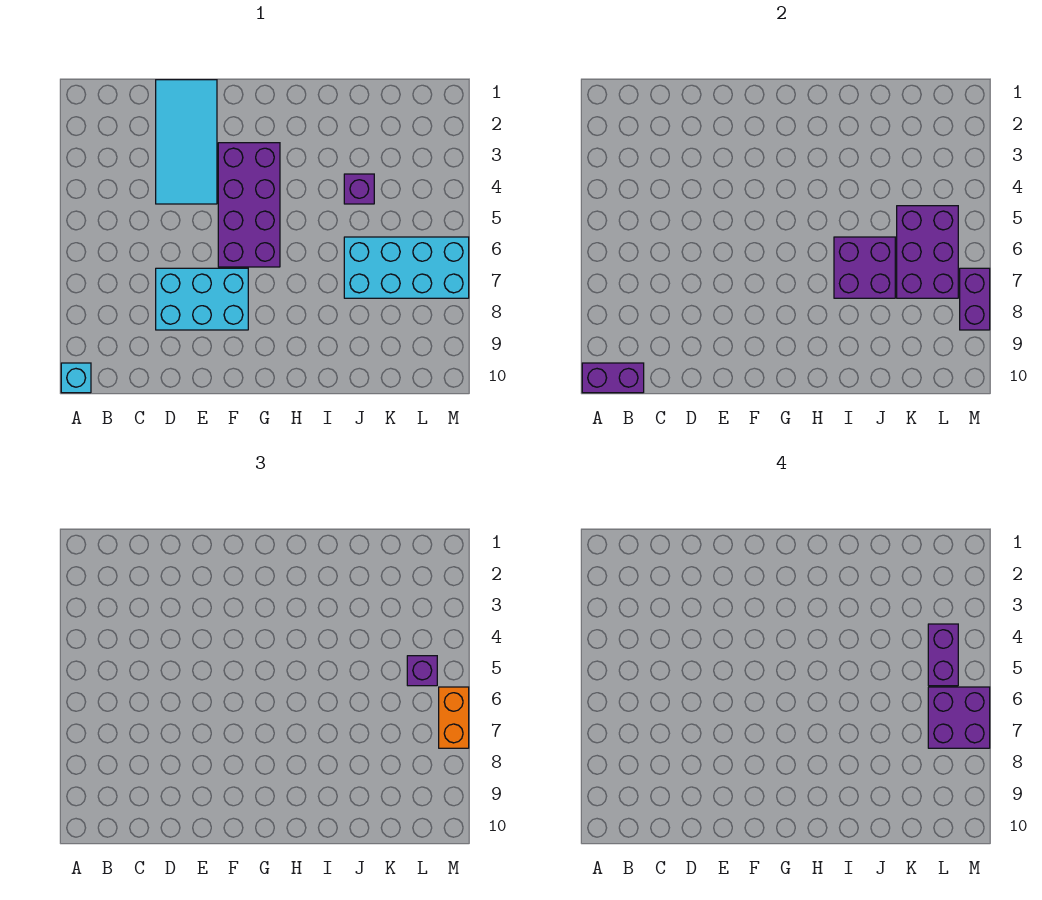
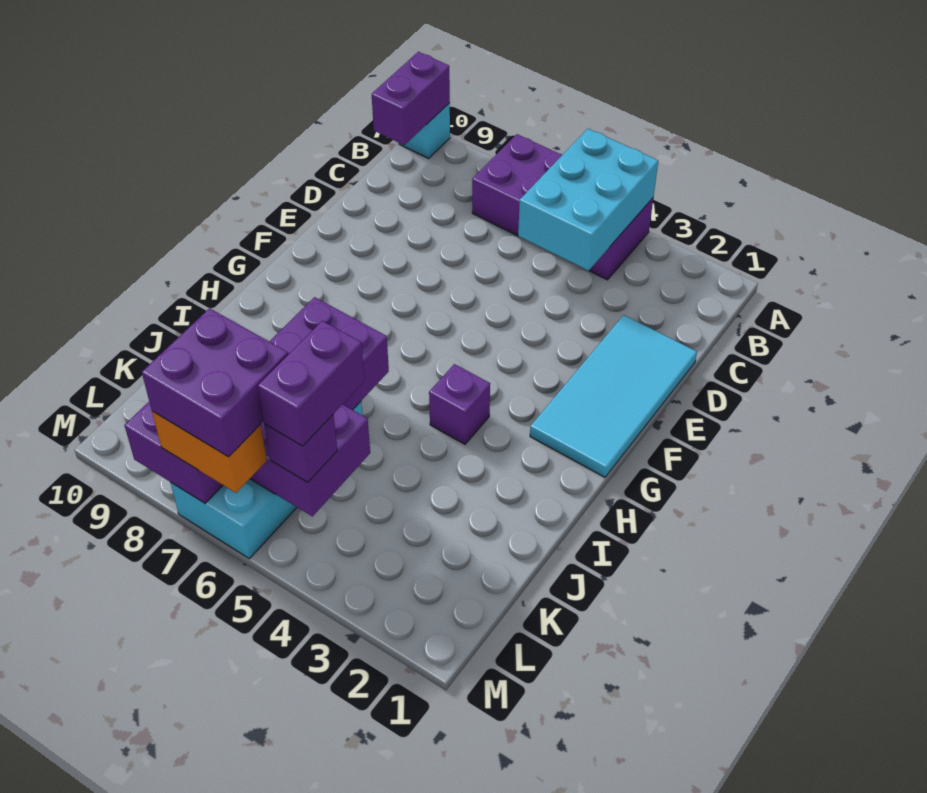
cyan tile D1:E4 level 1 -> cyan tile D1:G2 level 1
cyan brick D7:F8 level 1 -> cyan brick A4:C5 level 2
purple brick F3:G6 level 1 -> purple brick A4:B7 level 1
purple brick J4 level 1 -> purple brick H4 level 1
purple brick L4:L5 level 4 -> purple brick K5:L5 level 4

